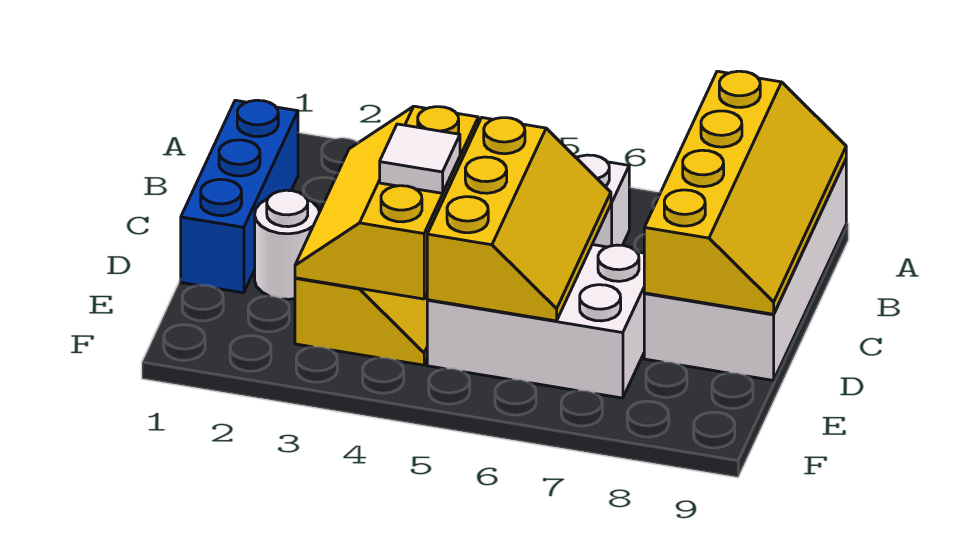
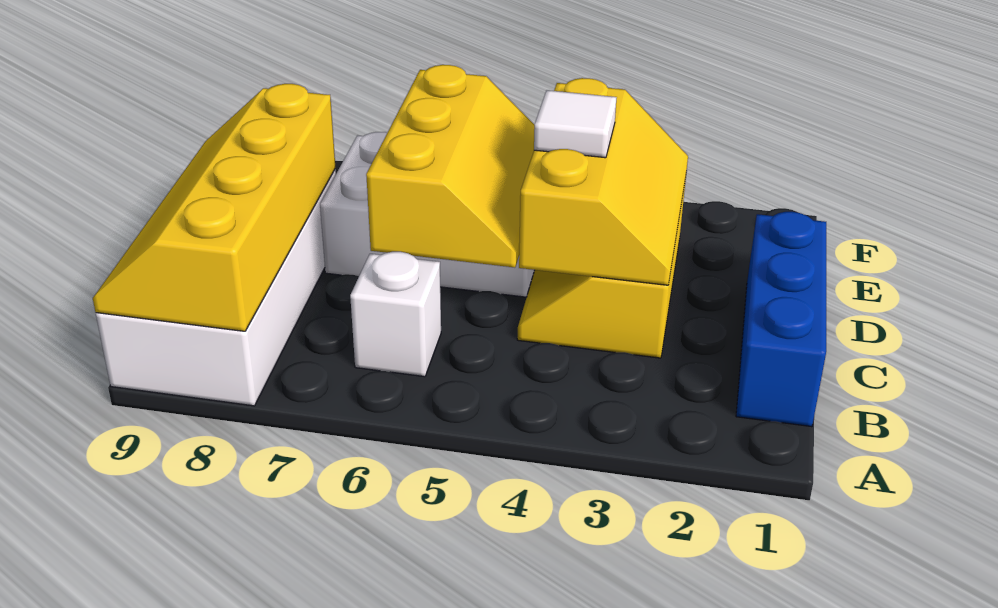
yellow slope C5:E6 level 2 top 5 -> yellow slope C5:E6 level 2 top 6
white round brick D2 level 1 -> none

